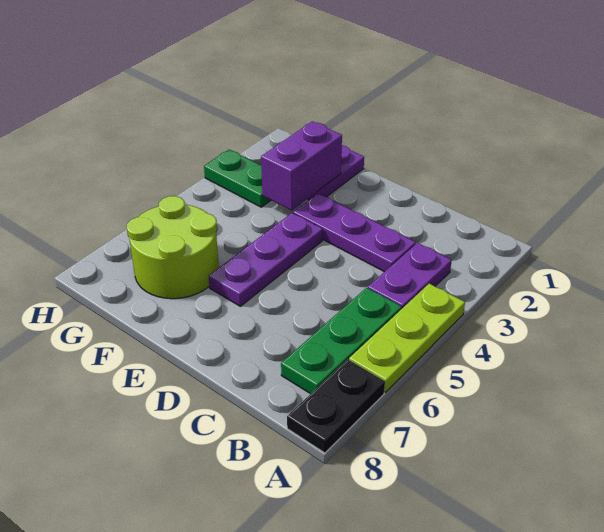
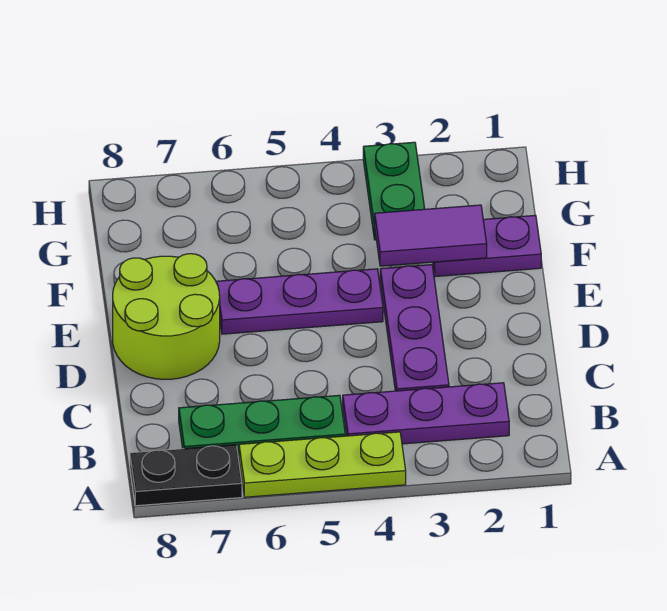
purple plate B3:B4 level 1 -> purple plate B2:B4 level 1
purple brick F2:F3 level 2 -> purple tile F2:F3 level 2
lime round brick F6:G7 level 1 -> lime round brick D7:E8 level 1

